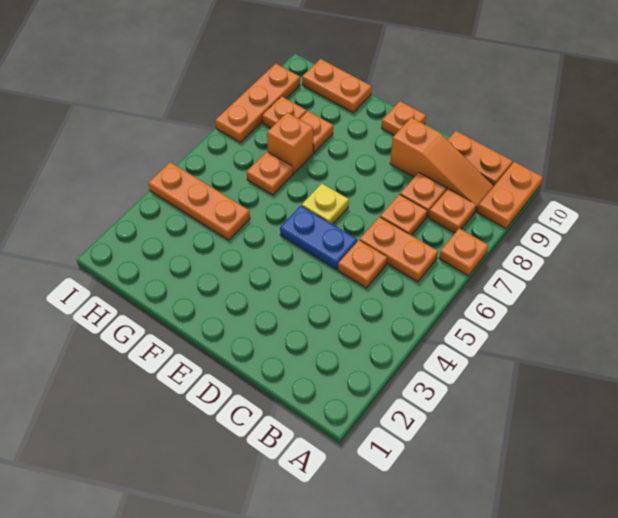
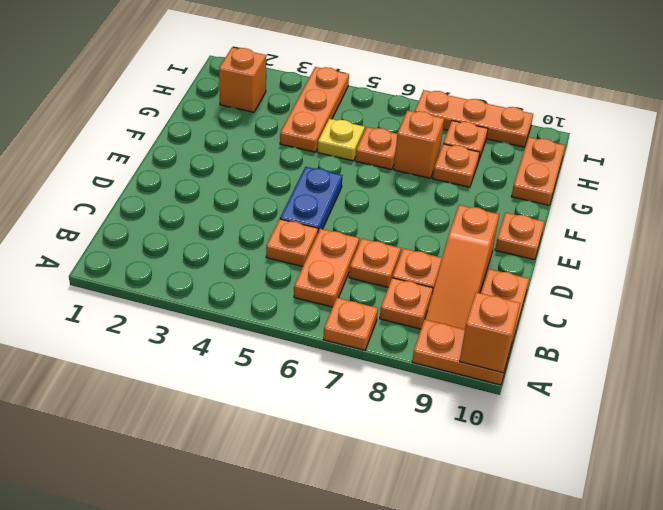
none -> orange brick A10 level 2
yellow plate E6 level 1 -> yellow plate G5 level 1
none -> orange brick H2 level 1

